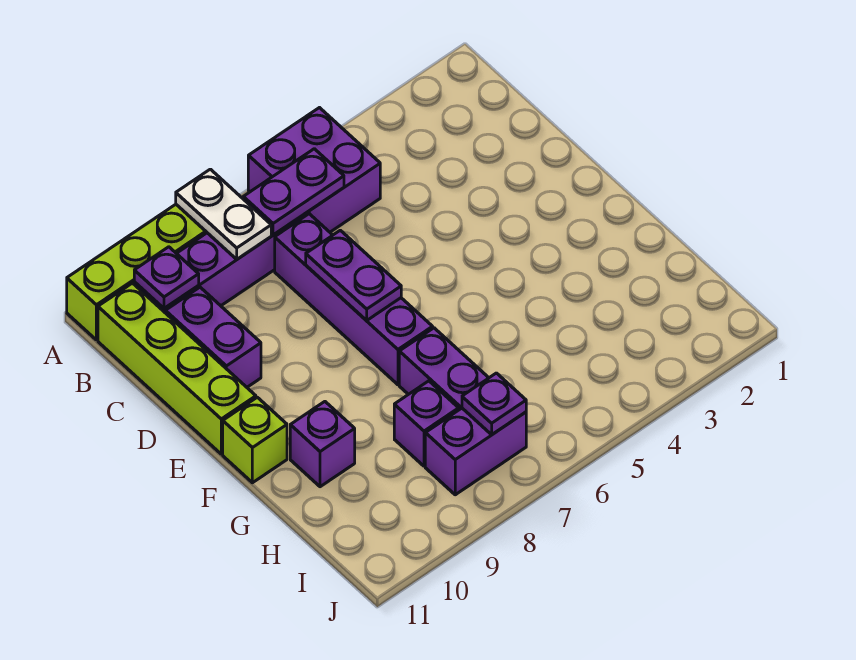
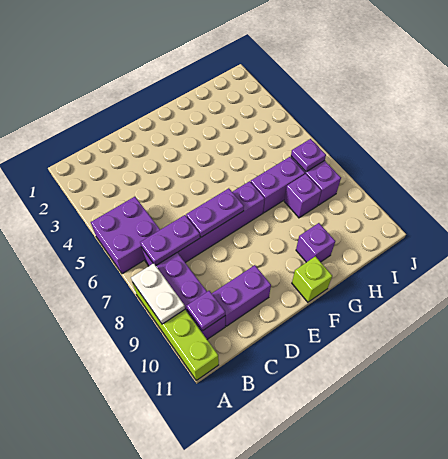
white plate A8:B8 level 2 -> white plate A8:A9 level 2
purple plate B6:B7 level 2 -> purple plate B7:C7 level 2
lime brick B11:E11 level 1 -> none

